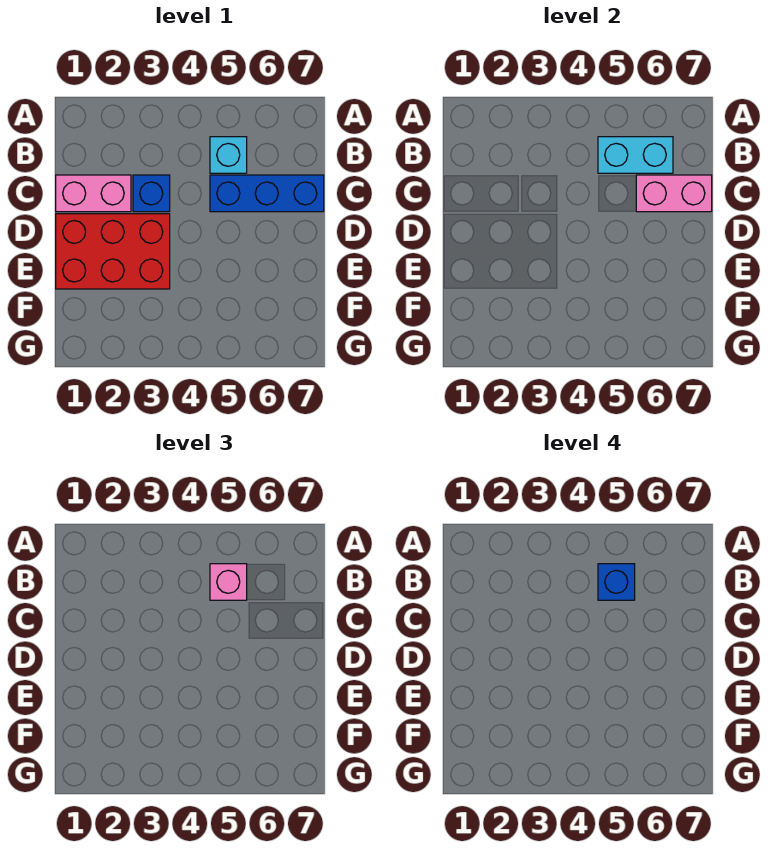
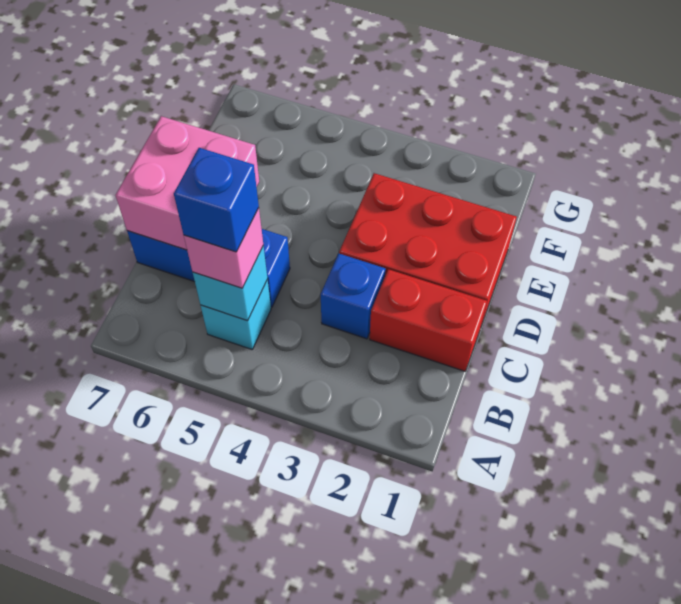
cyan brick B5:B6 level 2 -> cyan brick B5 level 2
pink brick C1:C2 level 1 -> red brick C1:C2 level 1
pink brick C6:C7 level 2 -> pink brick C6:D7 level 2

